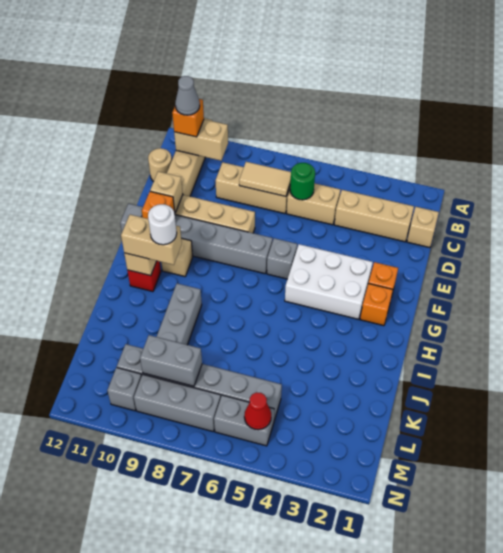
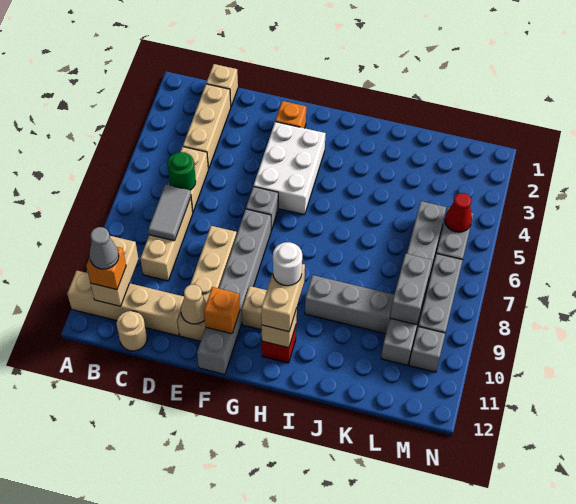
tan tile C7:C8 level 2 -> grey tile C7:C8 level 2
tan brick E11 level 2 -> tan cone E11 level 2
orange brick G2 level 1 -> none

